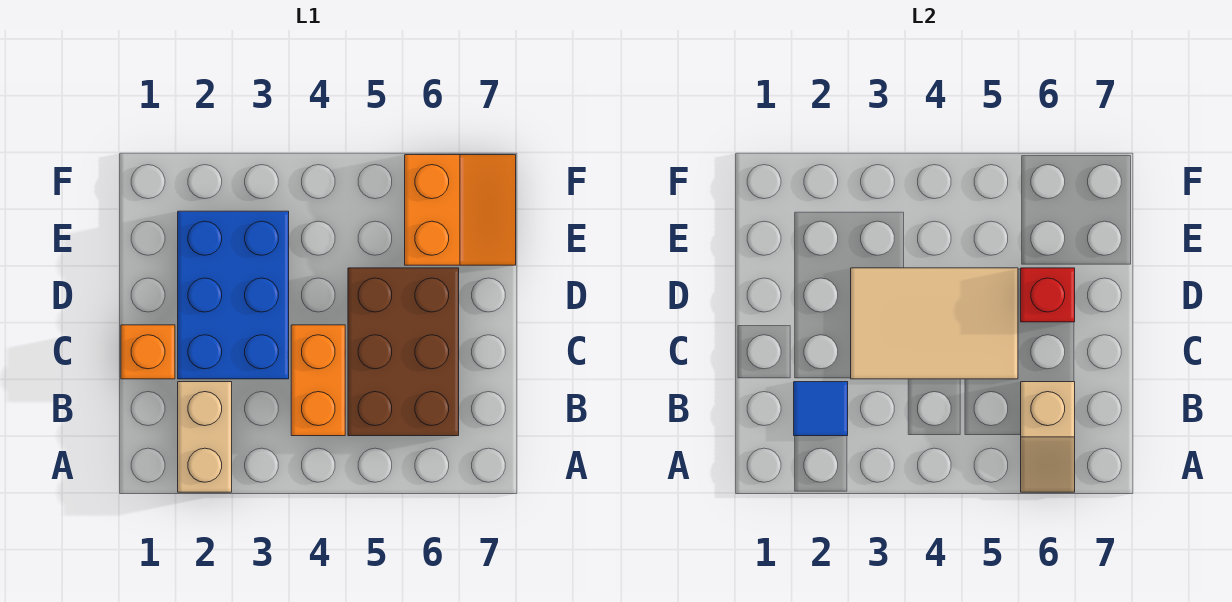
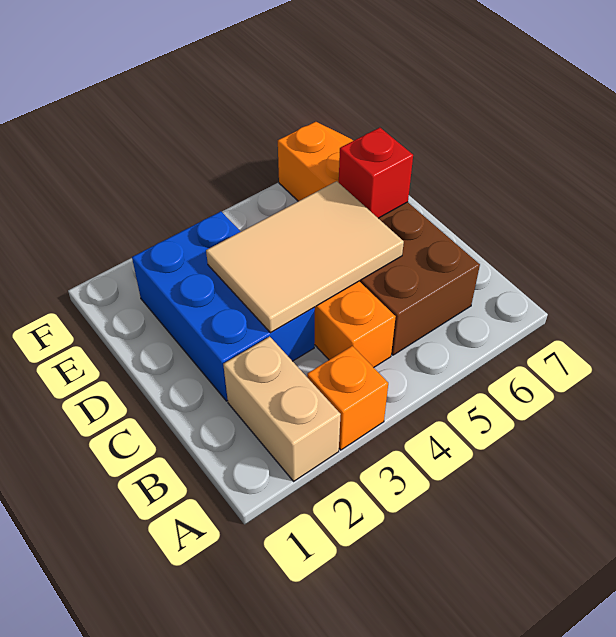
tan slope A6:B6 level 2 top B -> none
blue tile B2 level 2 -> none
orange brick C1 level 1 -> orange brick A3 level 1

